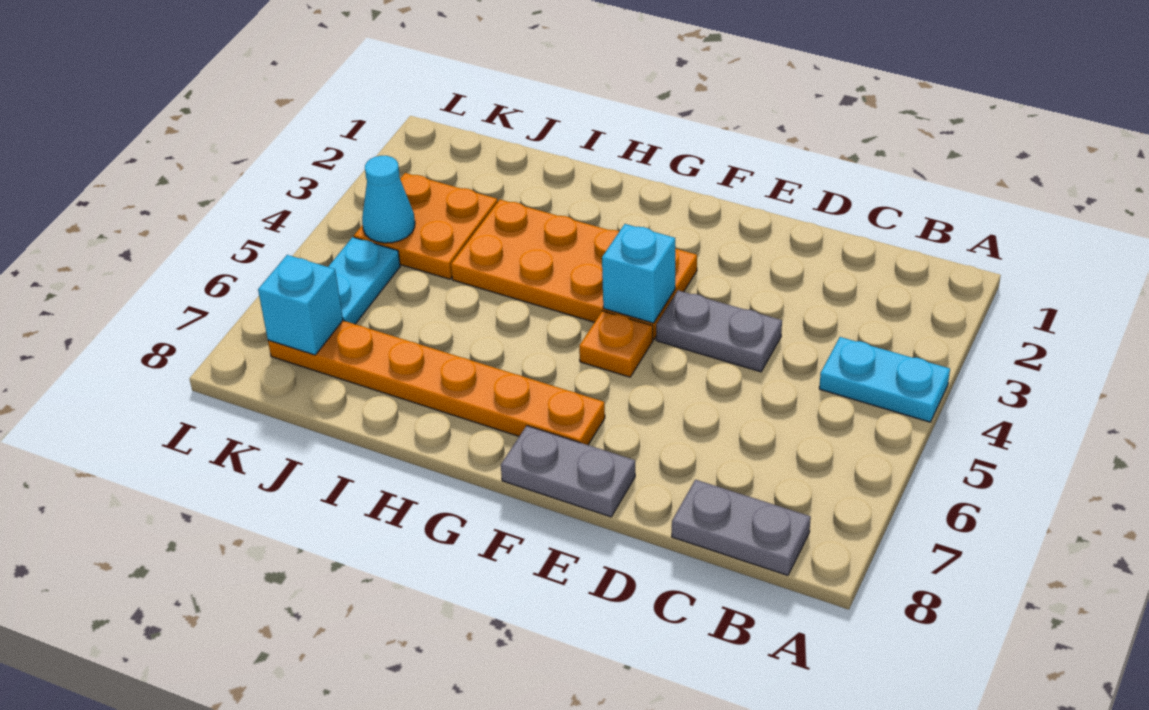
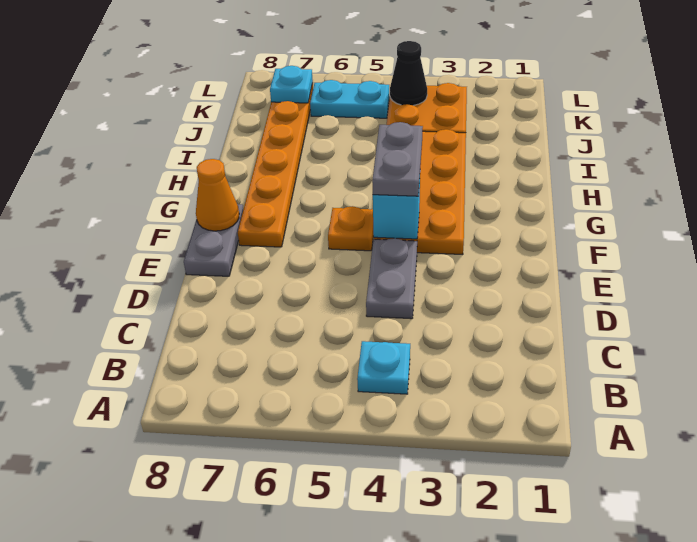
cyan plate A4:B4 level 1 -> cyan plate B4 level 1
grey plate B8:C8 level 1 -> grey plate F4:G4 level 3
none -> orange cone F8 level 2
cyan cone K4 level 2 -> black cone K4 level 2
cyan brick K7 level 2 -> cyan plate K7 level 2

